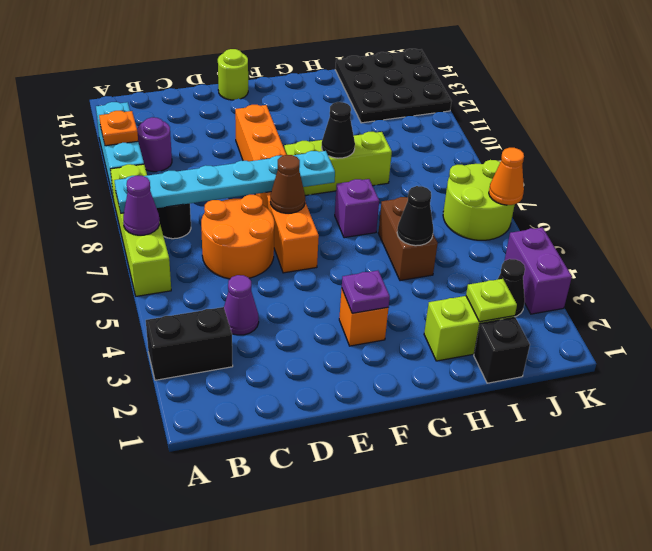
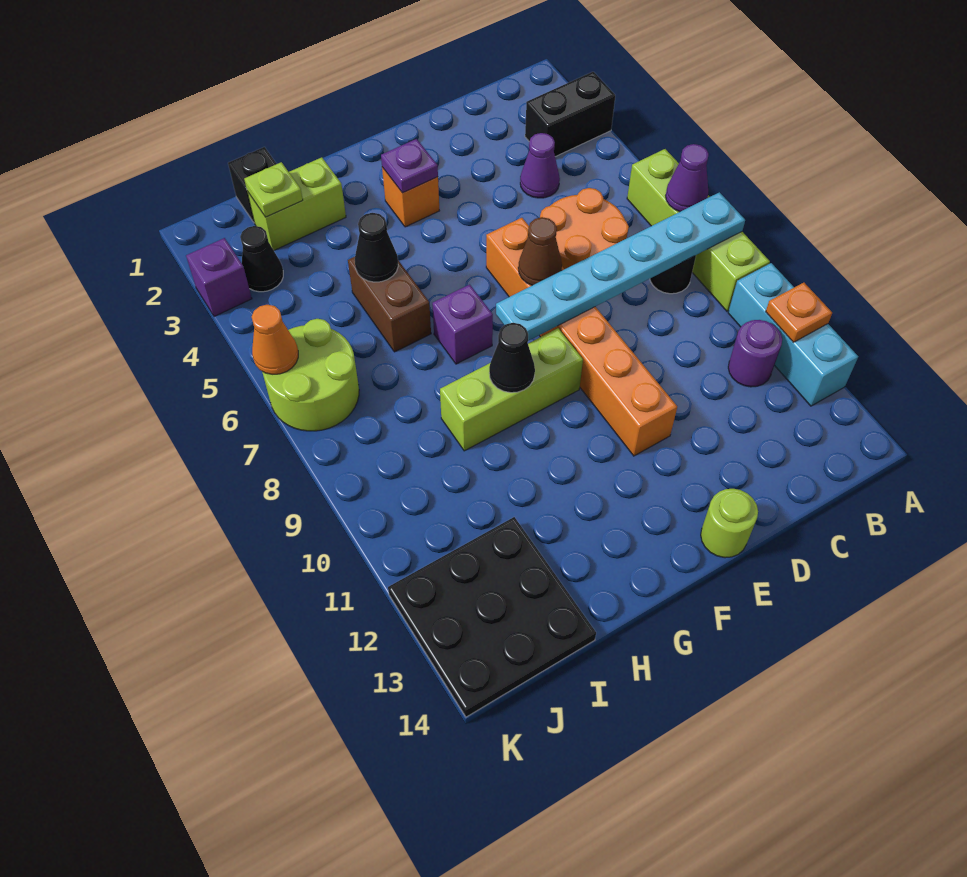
purple brick K3:K4 level 1 -> purple brick K3 level 1

